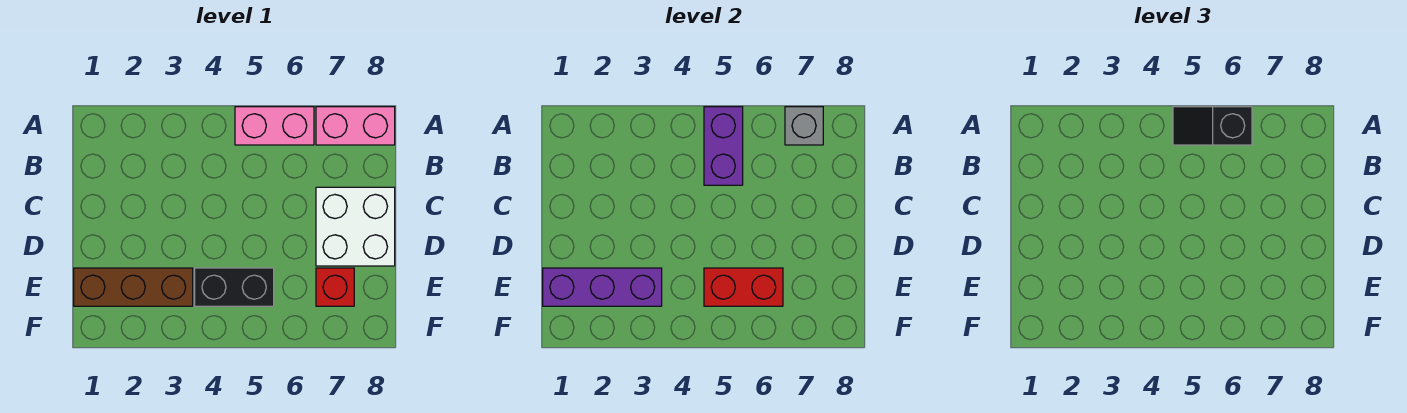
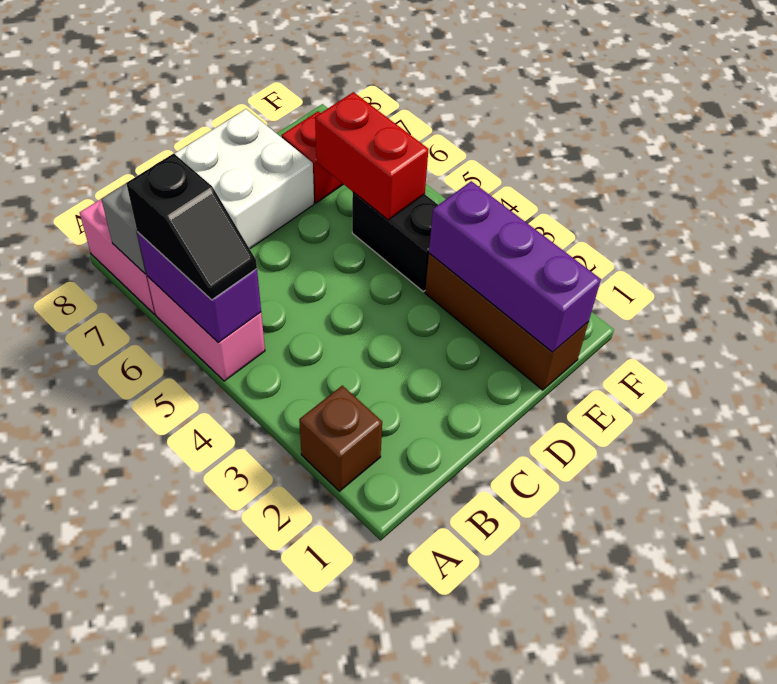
none -> brown brick A2 level 1
purple brick A5:B5 level 2 -> purple brick A5:A6 level 2

